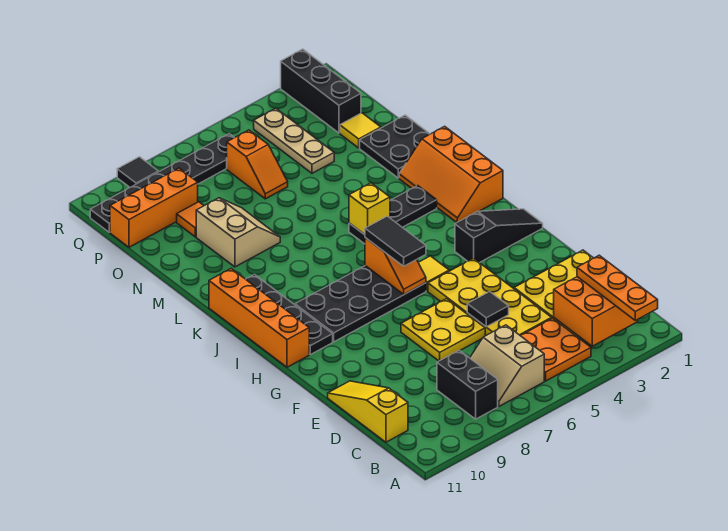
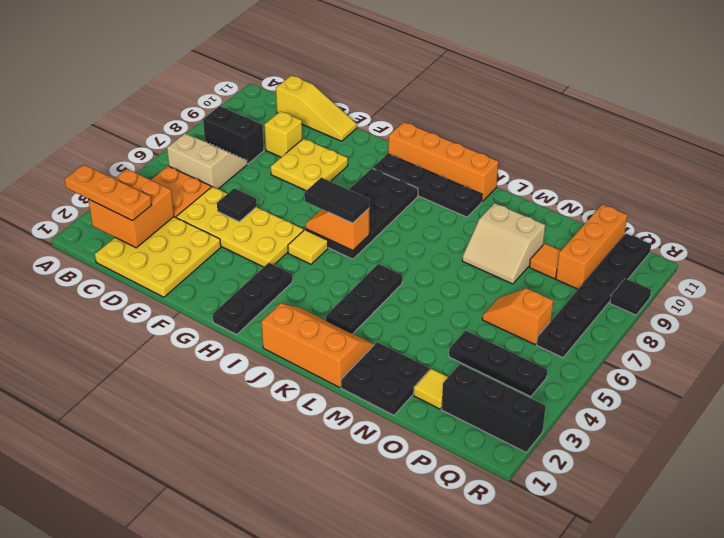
yellow plate E6:F7 level 1 -> yellow plate E8:F9 level 1
black slope H1:H3 level 1 top 3 -> black plate H1:H3 level 1
yellow brick K5 level 2 -> yellow brick D9 level 1
tan plate O4:Q4 level 1 -> black plate O4:Q4 level 1

